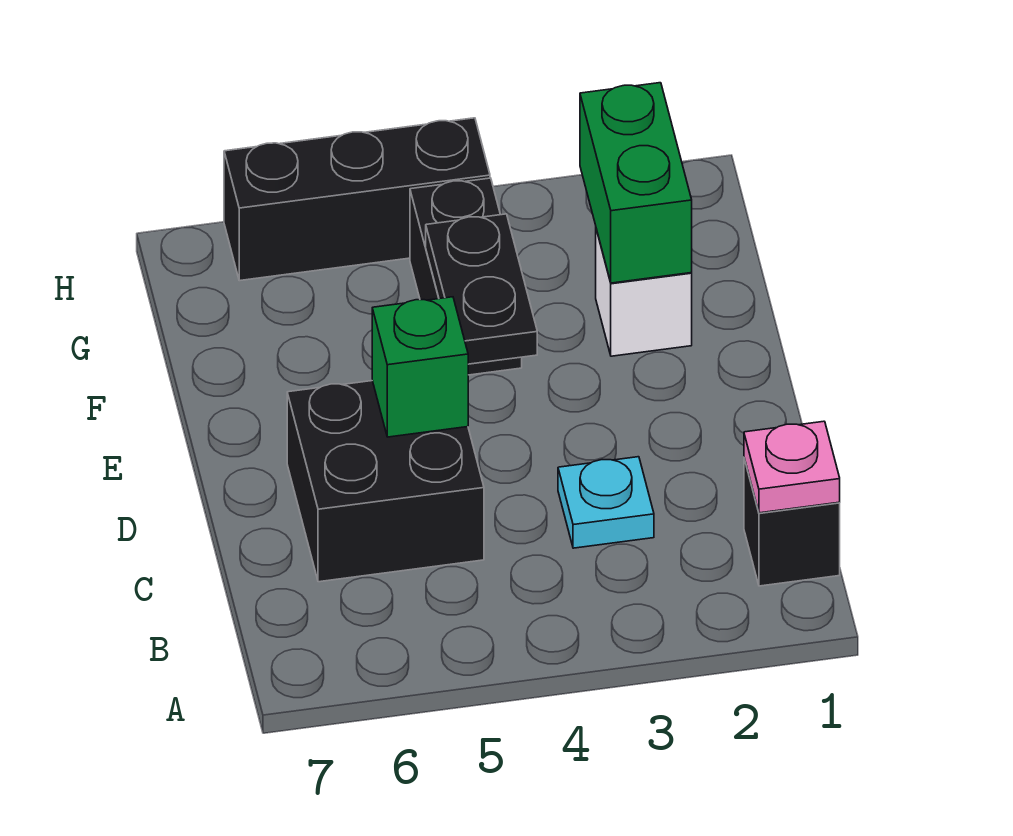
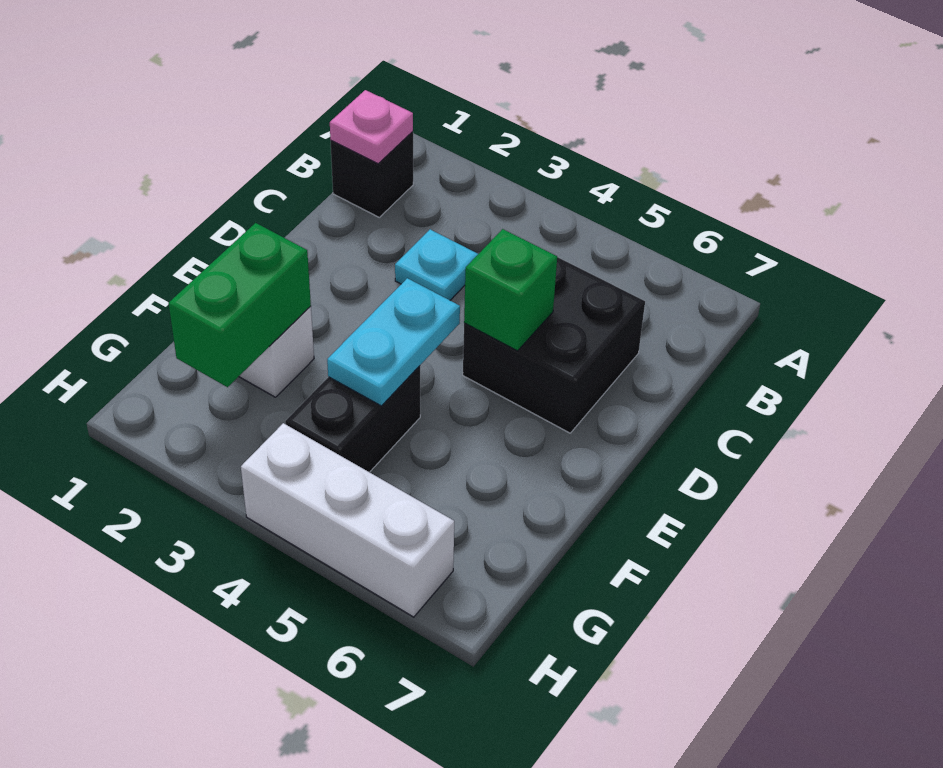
black plate E4:F4 level 2 -> cyan plate E4:F4 level 2
black brick H4:H6 level 1 -> white brick H4:H6 level 1

